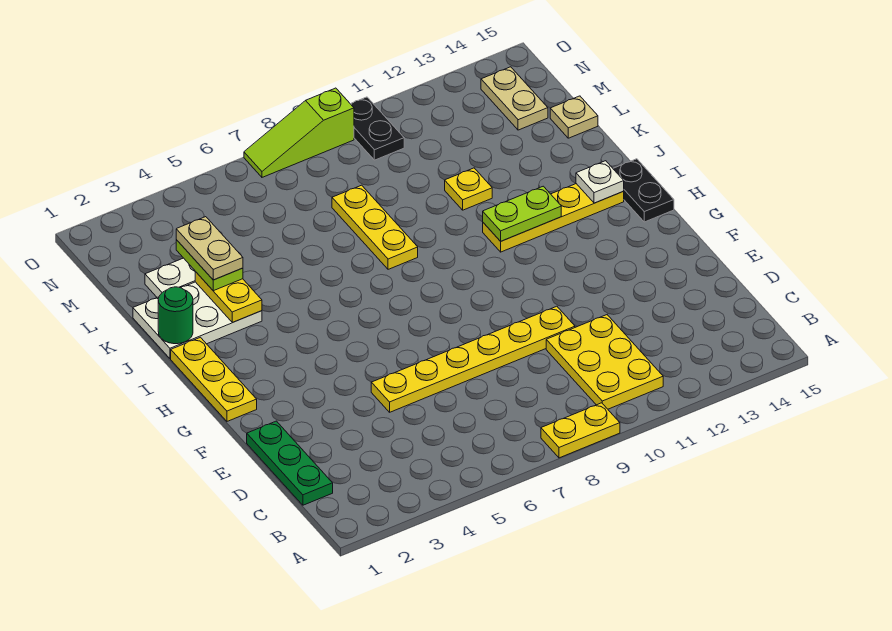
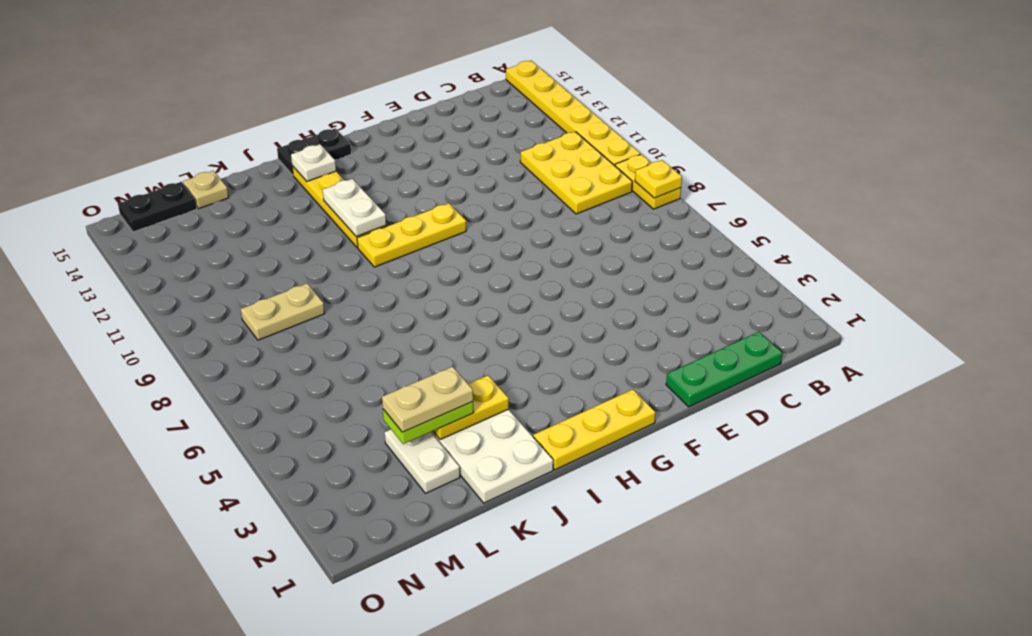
yellow plate B10:D11 level 1 -> yellow plate B9:C11 level 1
yellow plate E5:E10 level 1 -> yellow plate A10:A15 level 1
lime plate I11:I12 level 2 -> white plate I11:I12 level 2
green round brick J1 level 2 -> none
yellow plate J8:L8 level 1 -> yellow plate G10:I10 level 1
yellow plate K11 level 1 -> yellow plate A8 level 2
tan plate M14:N14 level 1 -> tan plate L9:M9 level 1
black plate N10:O10 level 1 -> black plate M15:N15 level 1
lime slope O7:O9 level 1 top 9 -> none

